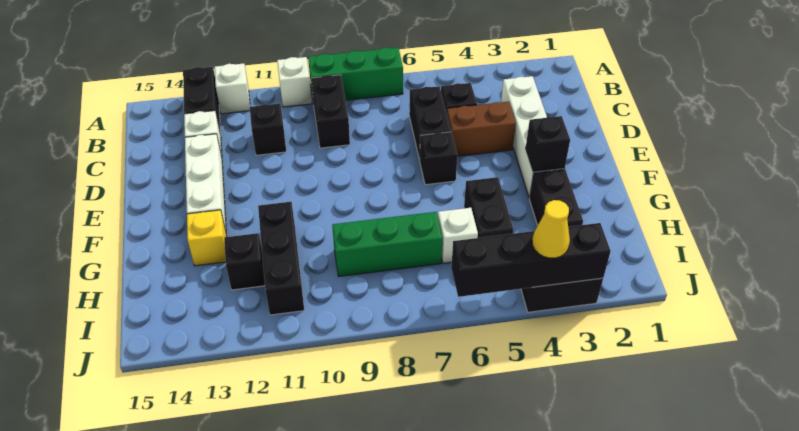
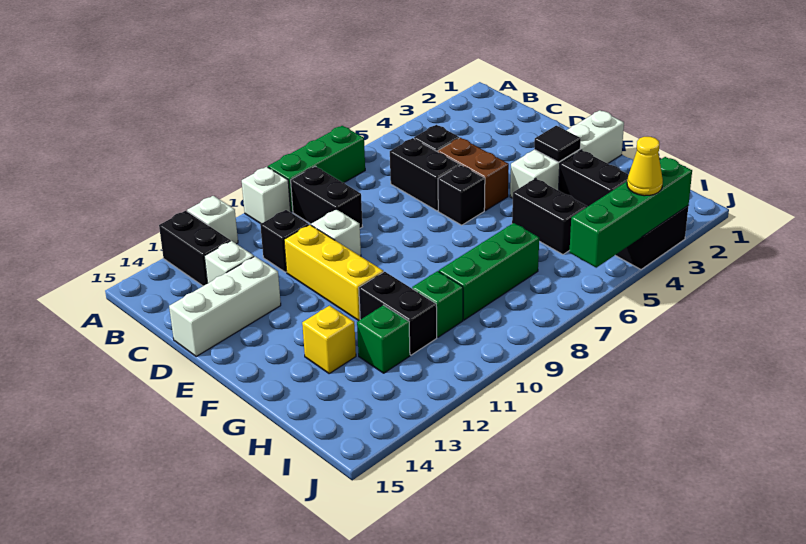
white brick C3:F3 level 1 -> white brick F1:F4 level 1
brown brick D4:D5 level 1 -> brown brick D5:E5 level 1
none -> yellow brick D11:F11 level 1
white brick D13:F13 level 1 -> white brick D13:D15 level 1
black brick F3 level 2 -> black tile F3 level 2
black brick G11:I11 level 1 -> black brick G11:H11 level 1
white brick H6 level 1 -> white brick D10 level 1
none -> green brick H10 level 1
black brick H12 level 1 -> green brick H12 level 1
black brick J3:J6 level 2 -> green brick J3:J6 level 2

